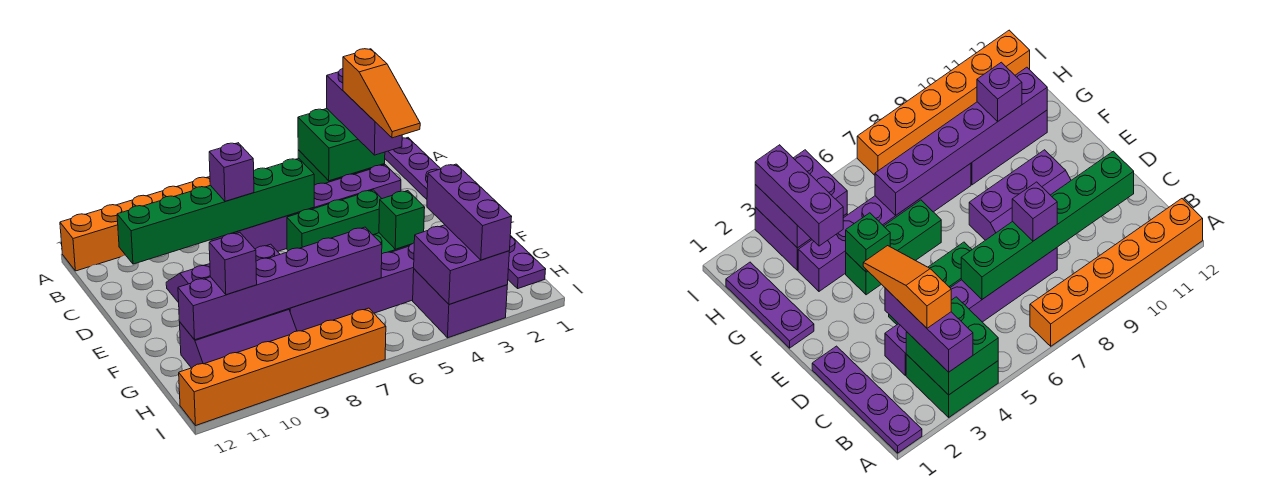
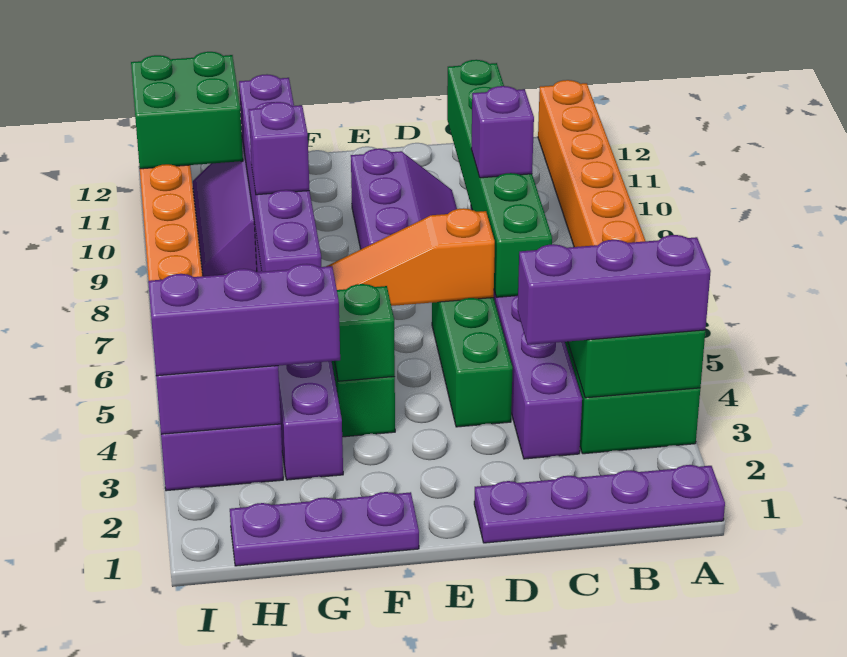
orange slope B3:D3 level 4 top B -> orange slope D6:F6 level 2 top D
purple brick G10 level 3 -> purple brick G8 level 3
none -> green brick H11:I12 level 2

